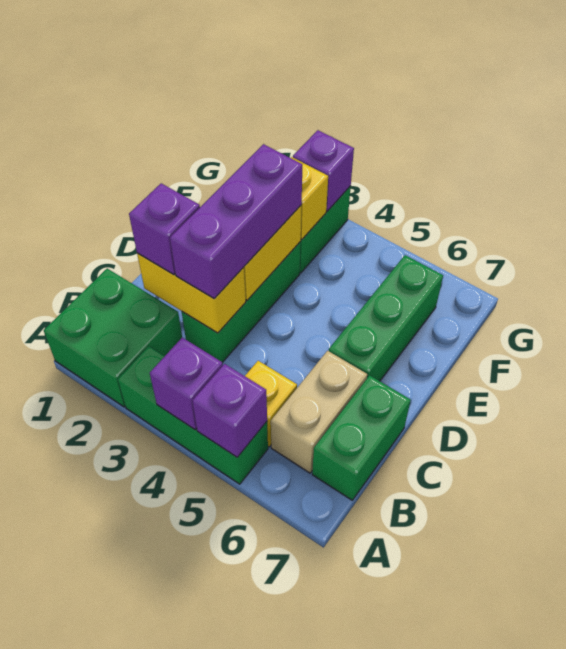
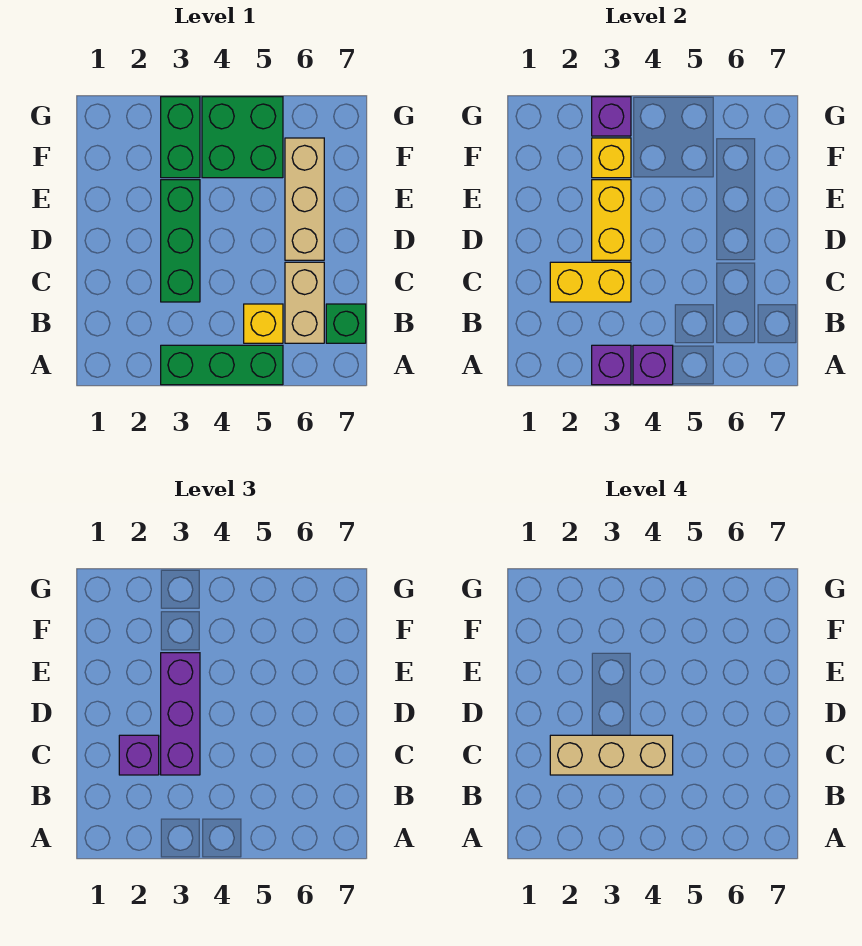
green brick A1:B2 level 1 -> green brick F4:G5 level 1
purple brick A5 level 2 -> purple brick A3 level 2
green brick B7:C7 level 1 -> green brick B7 level 1
none -> tan brick C2:C4 level 4
green brick D6:F6 level 1 -> tan brick D6:F6 level 1

